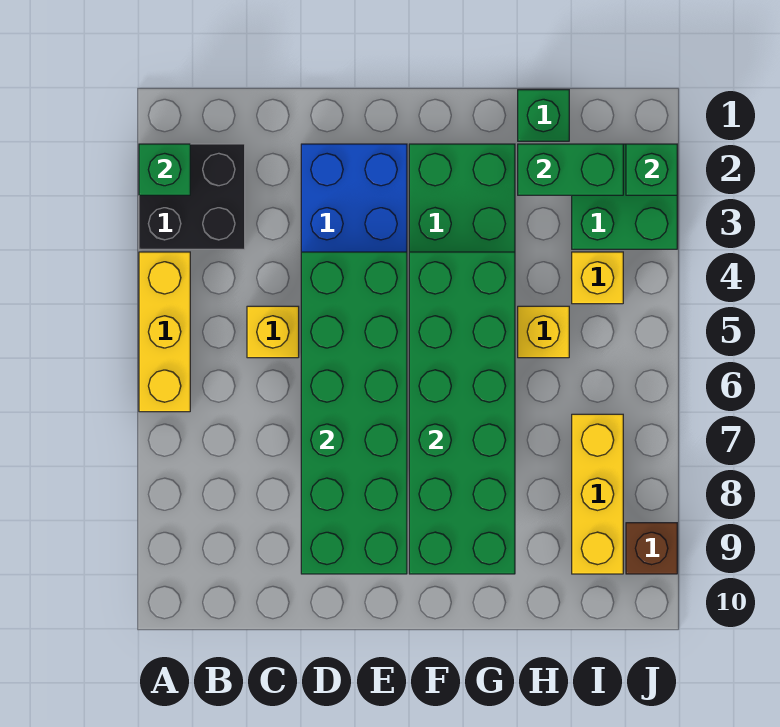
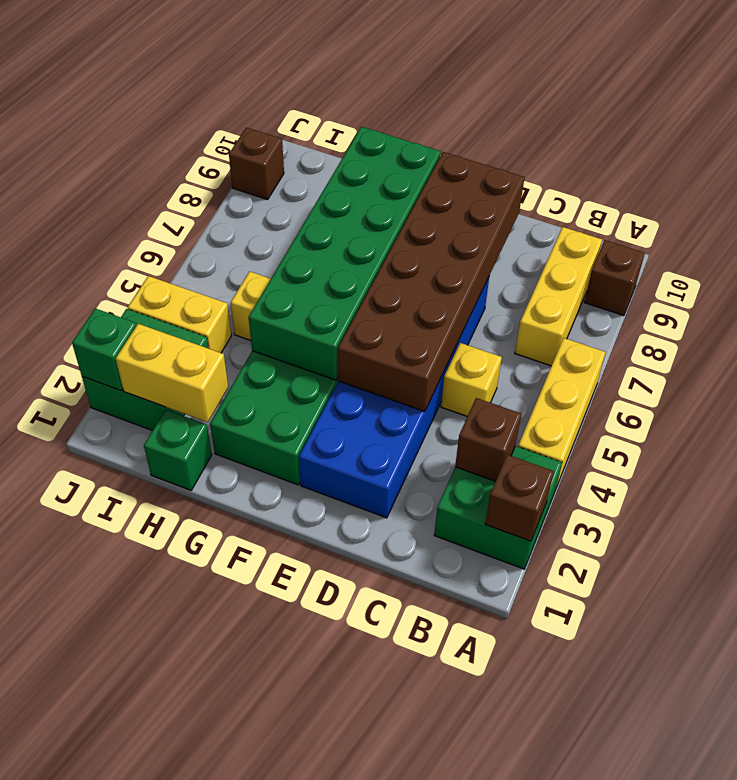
black brick A2:B3 level 1 -> green brick A2:B3 level 1
green brick A2 level 2 -> brown brick A2 level 2
none -> brown brick A9 level 1
none -> brown brick B3 level 2
green brick D4:E9 level 2 -> brown brick D4:E9 level 2
green brick H2:I2 level 2 -> yellow brick H2:I2 level 2
yellow brick I4 level 1 -> yellow brick I4:J4 level 1
yellow brick I7:I9 level 1 -> yellow brick B7:B9 level 1

